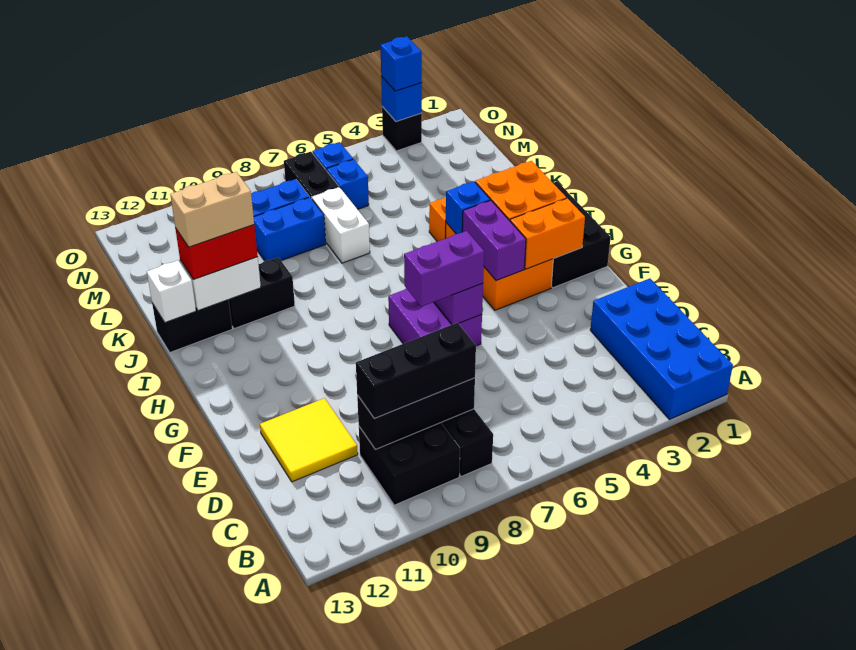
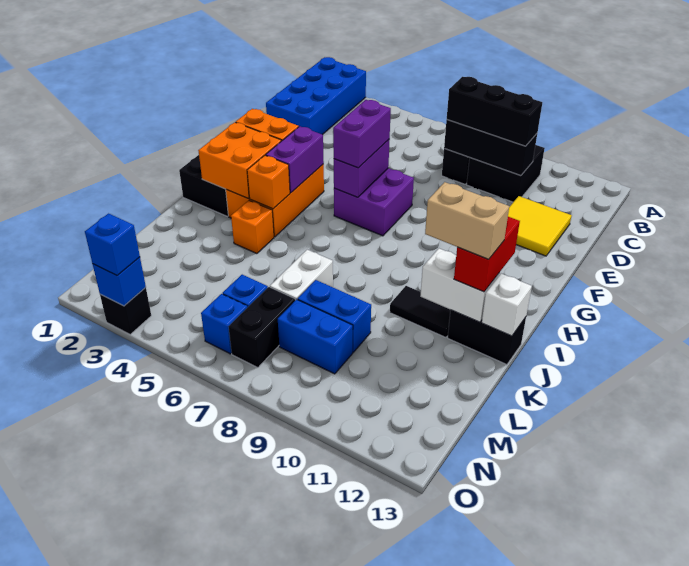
purple brick F6:F7 level 3 -> purple brick F6:G6 level 3
blue brick I4 level 2 -> orange brick I4 level 2
black brick J10:J11 level 1 -> black tile J10:J11 level 1
red brick J11:J12 level 3 -> red brick I12:J12 level 3

